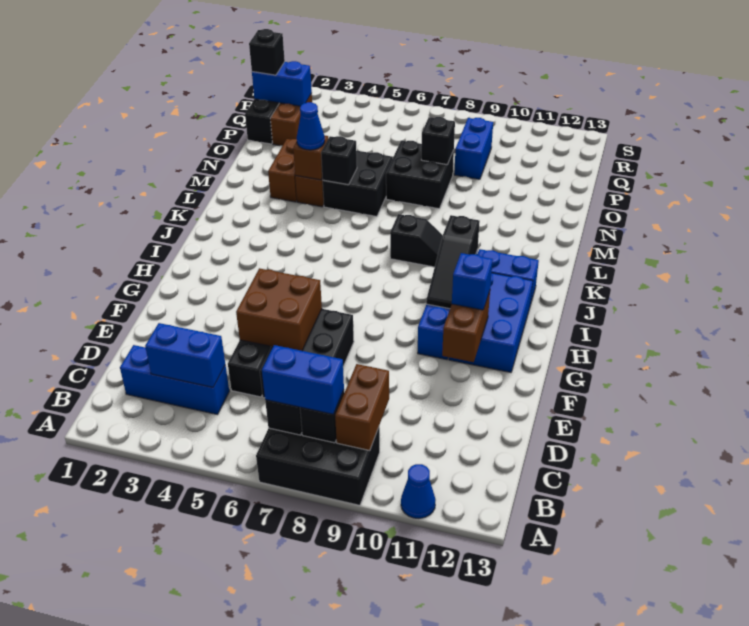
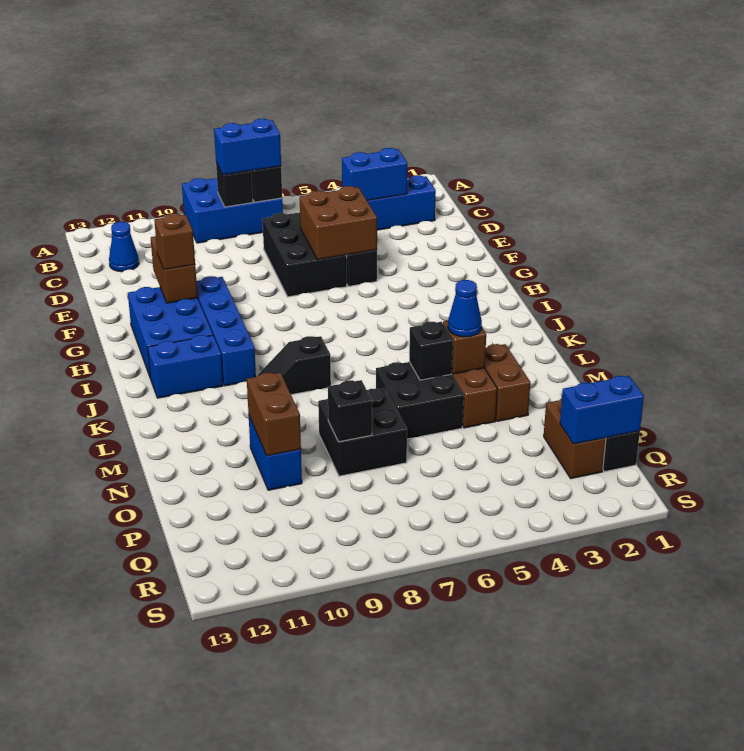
black brick A7:B9 level 1 -> blue brick A7:B9 level 1
blue cone A11 level 1 -> blue cone C12 level 1
brown brick B9:C9 level 2 -> brown brick N10:O10 level 2
blue brick G11 level 3 -> brown brick G11 level 3
black slope H10:J10 level 2 top J -> none
blue brick P9:Q9 level 1 -> blue brick N10:O10 level 1
black brick Q1 level 3 -> none

